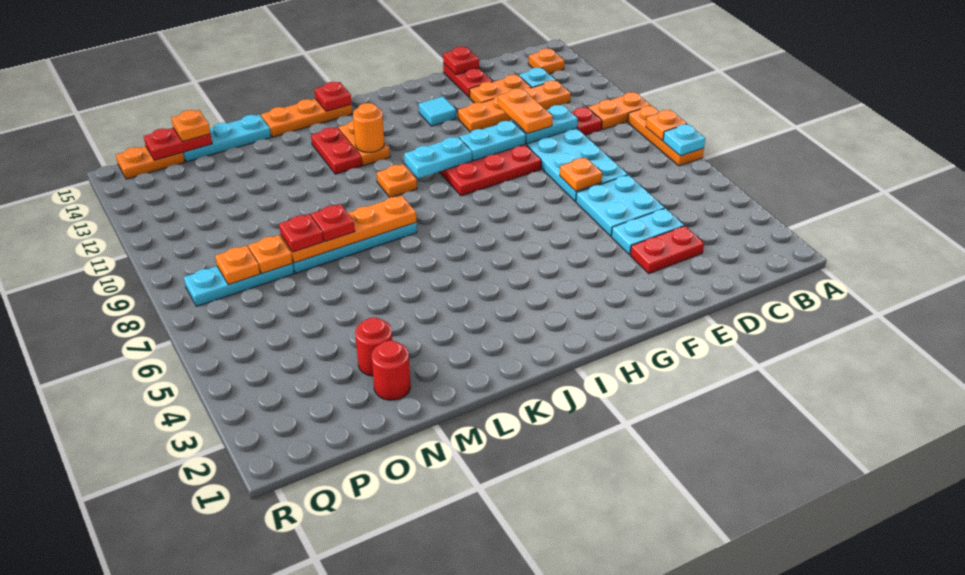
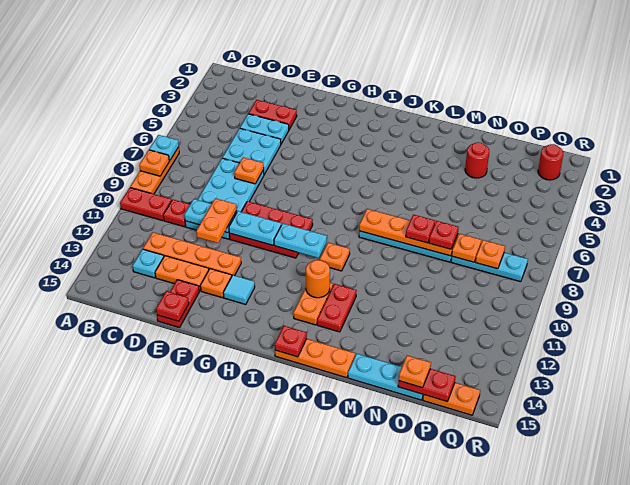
orange plate A10:B10 level 1 -> red plate A10:B10 level 1
orange plate B14 level 1 -> orange plate F13 level 1
red round brick N2 level 1 -> red round brick Q2 level 1

